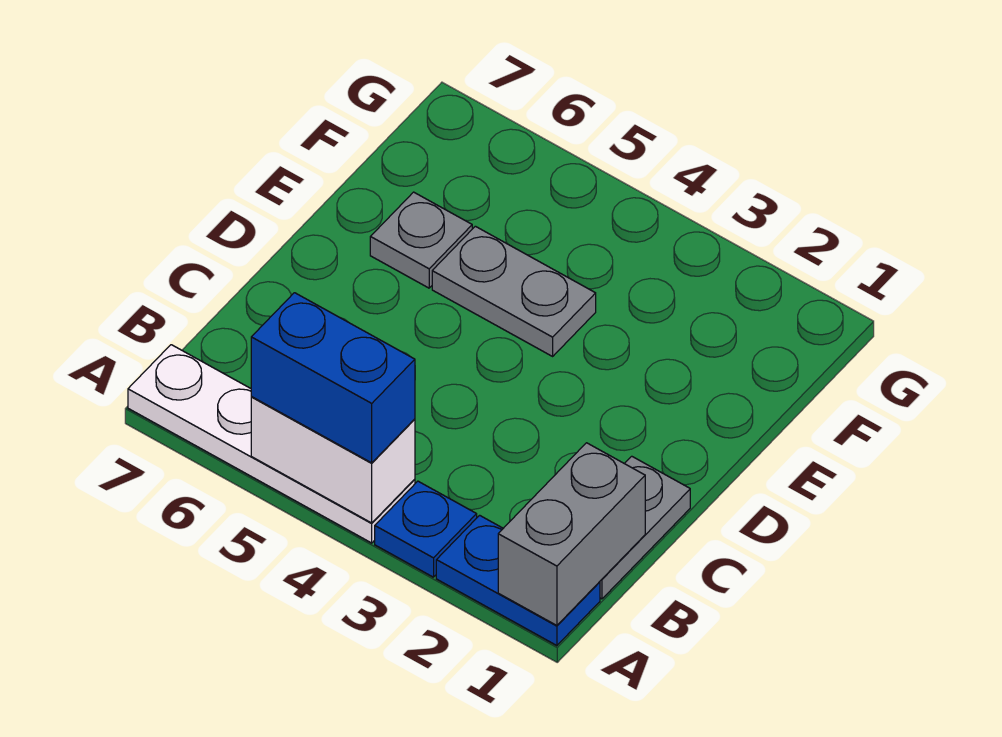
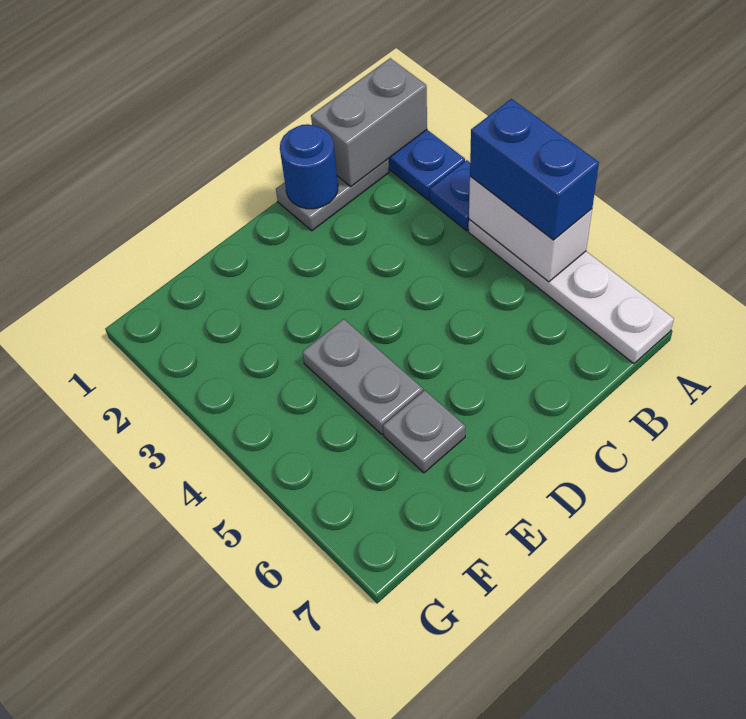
none -> blue round brick C1 level 2

